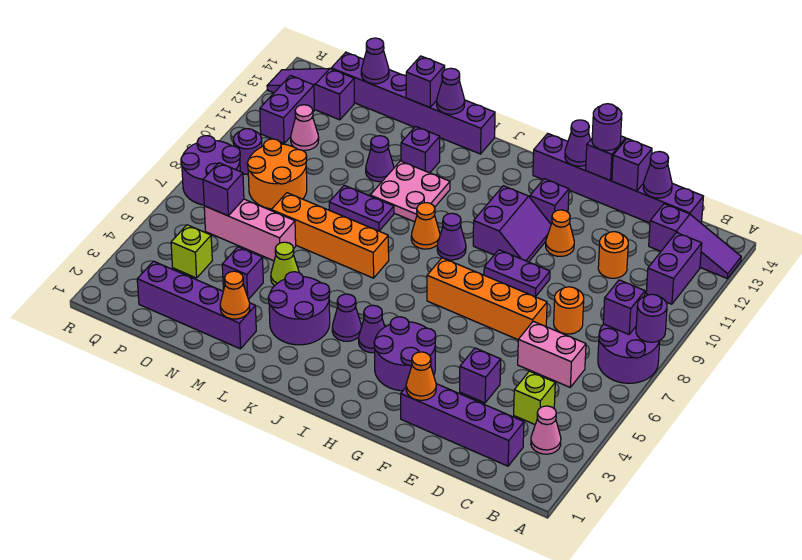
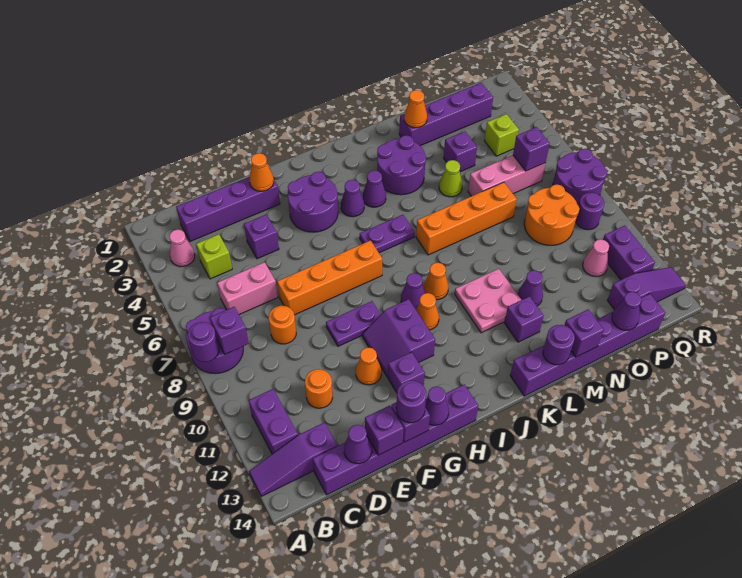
none -> orange cone I10 level 1
purple plate L9:M9 level 1 -> purple plate I6:J6 level 1
purple cone L14 level 2 -> purple round brick L14 level 2

